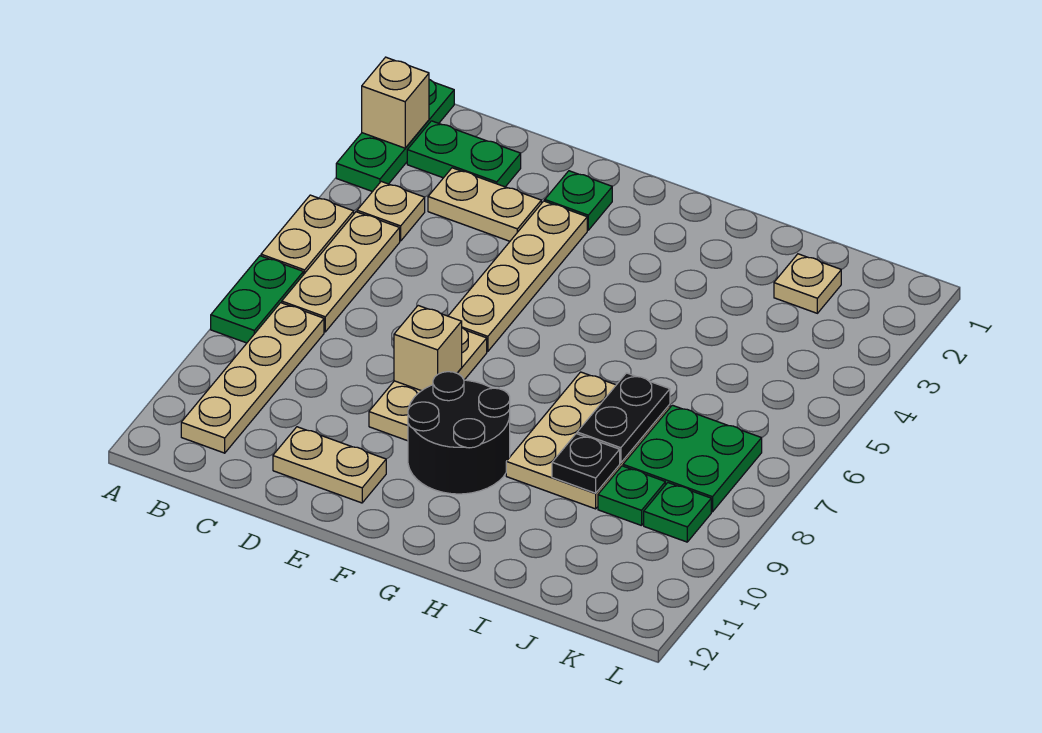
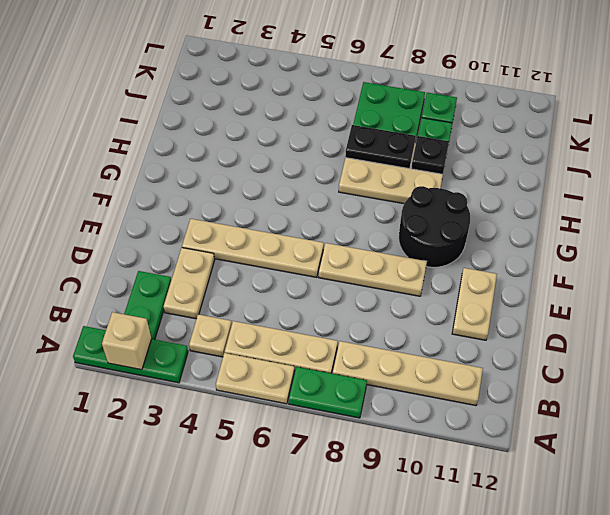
green plate E2 level 1 -> none
tan brick E8 level 2 -> none
tan plate J2 level 1 -> none

